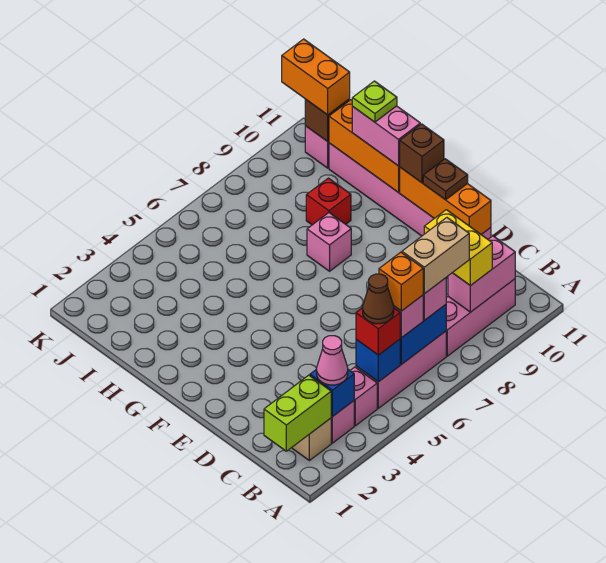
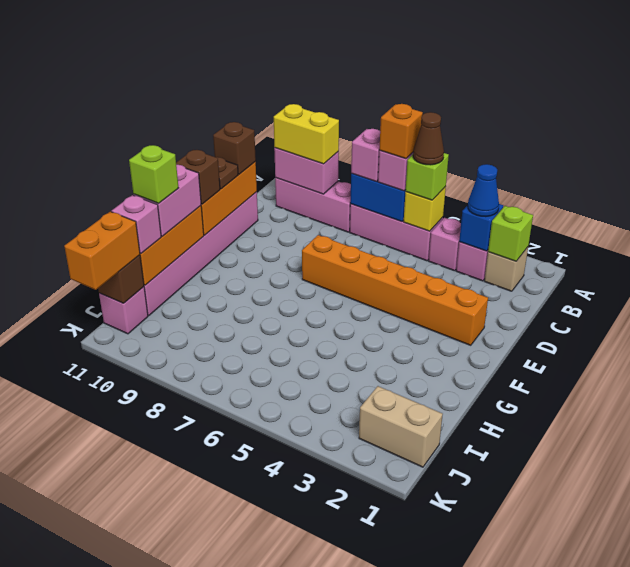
lime brick B1:B2 level 2 -> lime brick B2 level 2
pink cone B3 level 3 -> blue cone B3 level 3
blue brick B5 level 2 -> yellow brick B5 level 2
red brick B5 level 3 -> lime brick B5 level 3
tan brick B7:B8 level 4 -> tan brick J1:J2 level 1
yellow brick B9:C9 level 3 -> yellow brick B9:B10 level 3
none -> brown brick D11 level 3
none -> orange brick E2:E7 level 1
pink brick G8 level 1 -> pink brick I11 level 3
red brick H9 level 1 -> none
lime plate H11 level 4 -> lime brick H11 level 4

